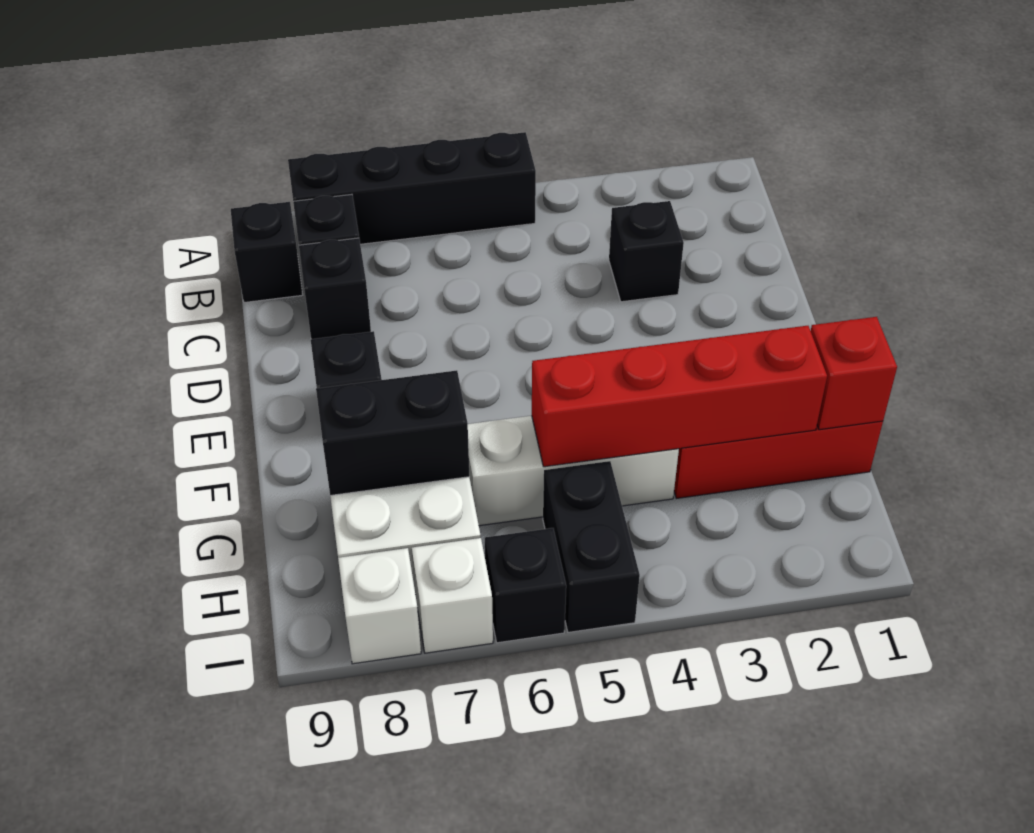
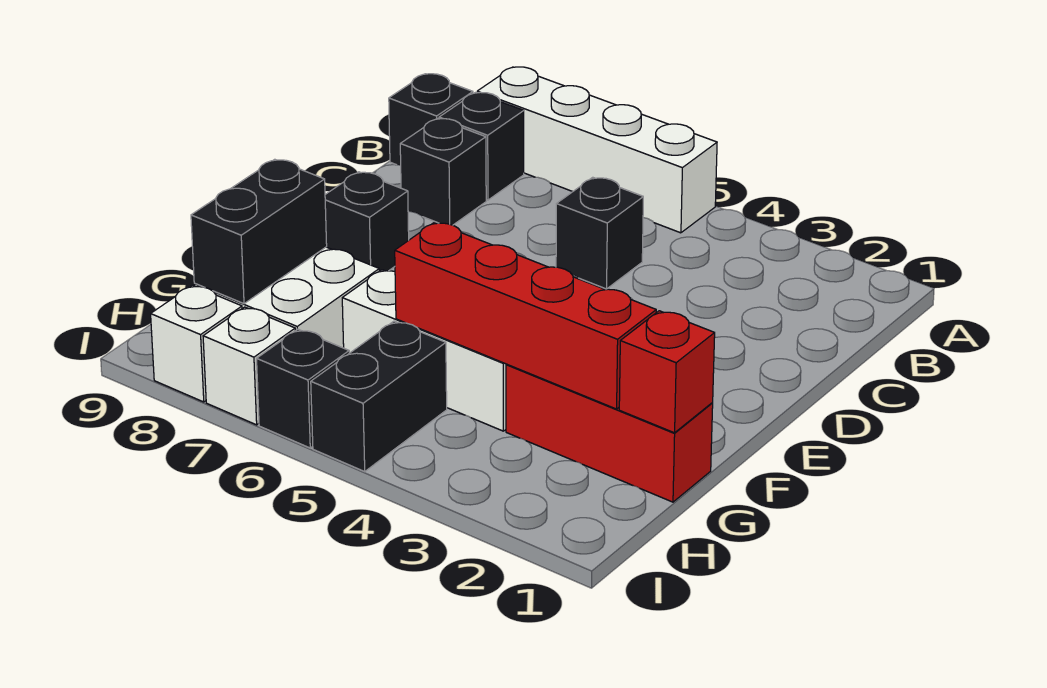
black brick A5:A8 level 1 -> white brick A5:A8 level 1
black brick C3 level 1 -> black brick C5 level 1
black brick G7:G8 level 2 -> black brick G8:H8 level 2

